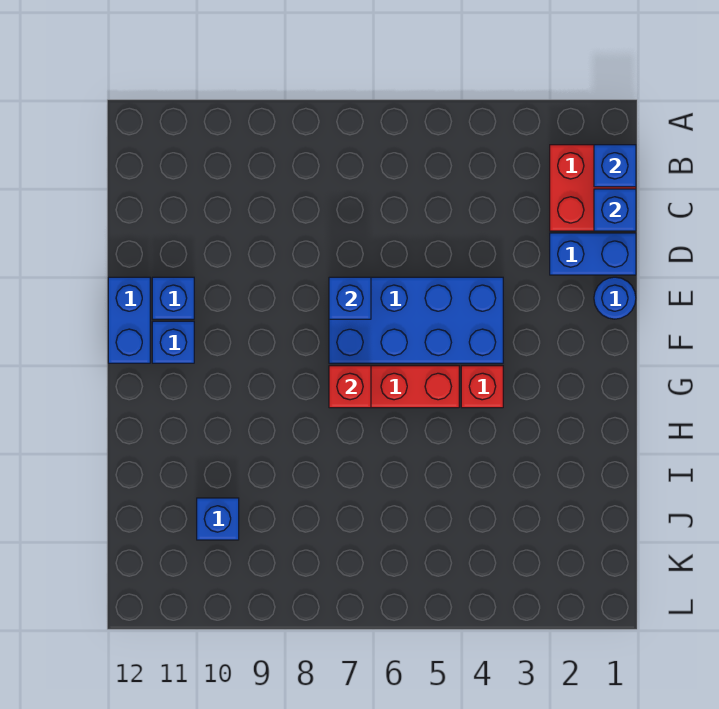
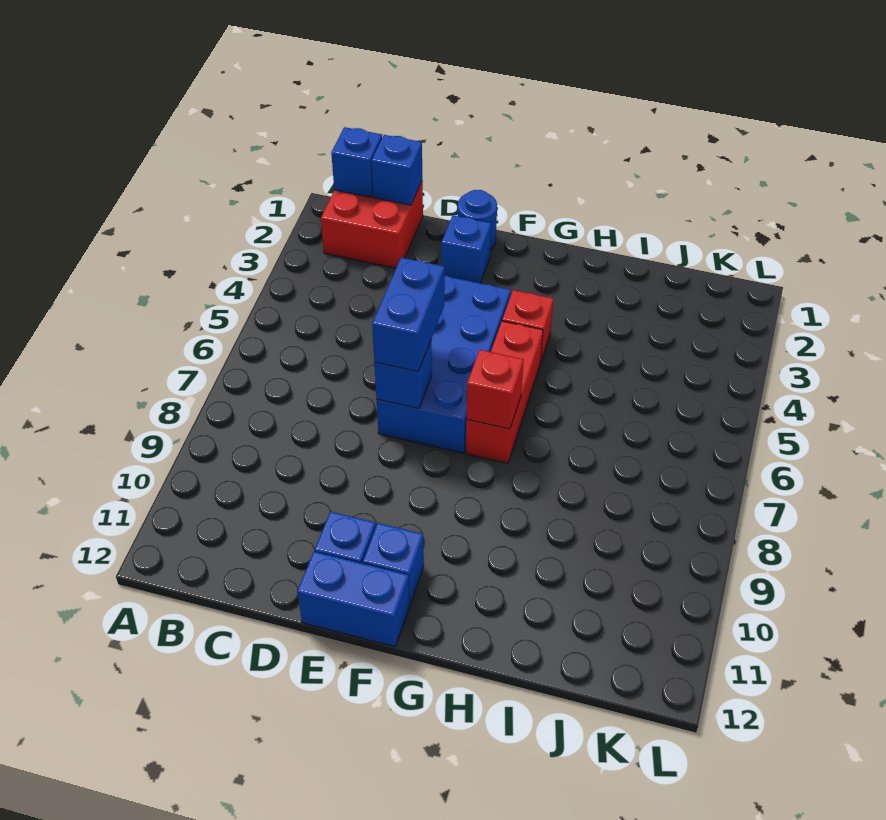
blue brick D1:D2 level 1 -> blue brick E6:E7 level 3
blue brick J10 level 1 -> blue brick E2 level 1

